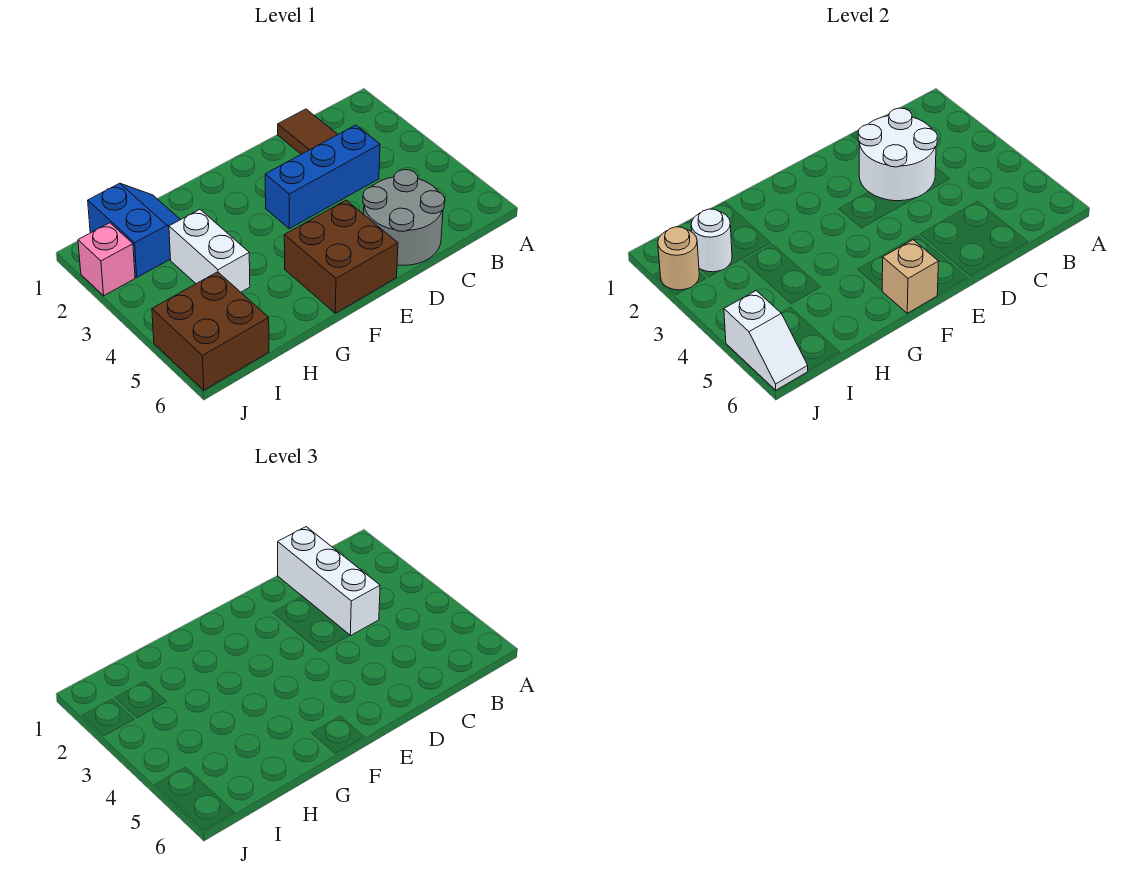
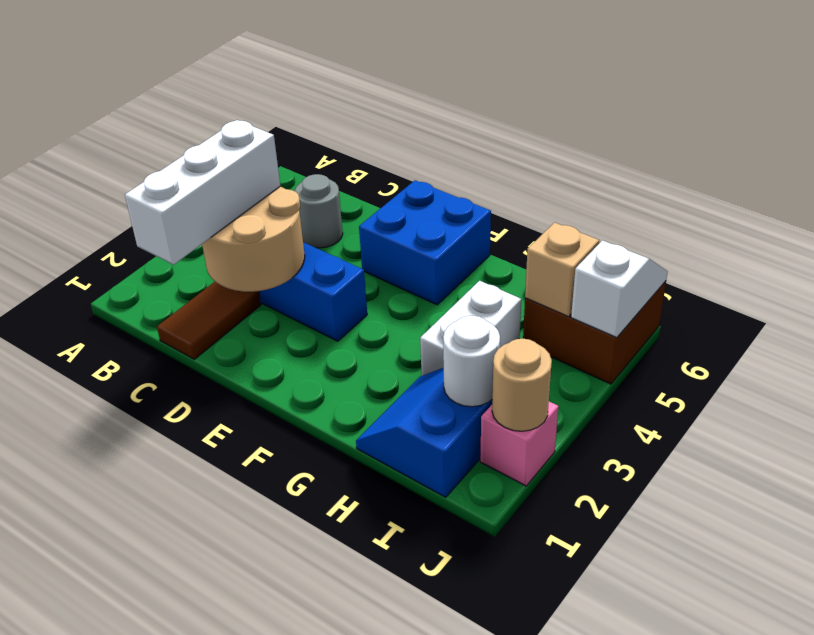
white round brick C2:D3 level 2 -> tan round brick C2:D3 level 2
grey round brick C5:D6 level 1 -> grey round brick C5 level 1
brown brick E5:F6 level 1 -> blue brick E5:F6 level 1
tan brick F6 level 2 -> tan brick I5 level 2

